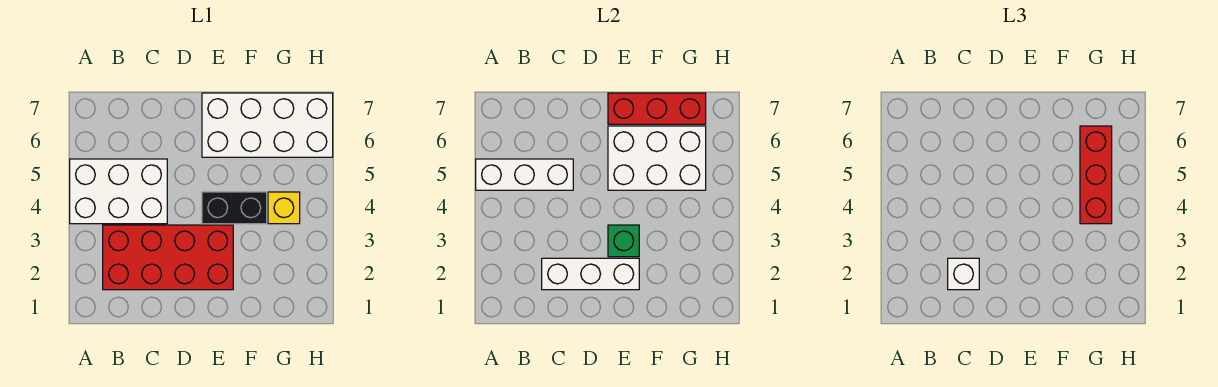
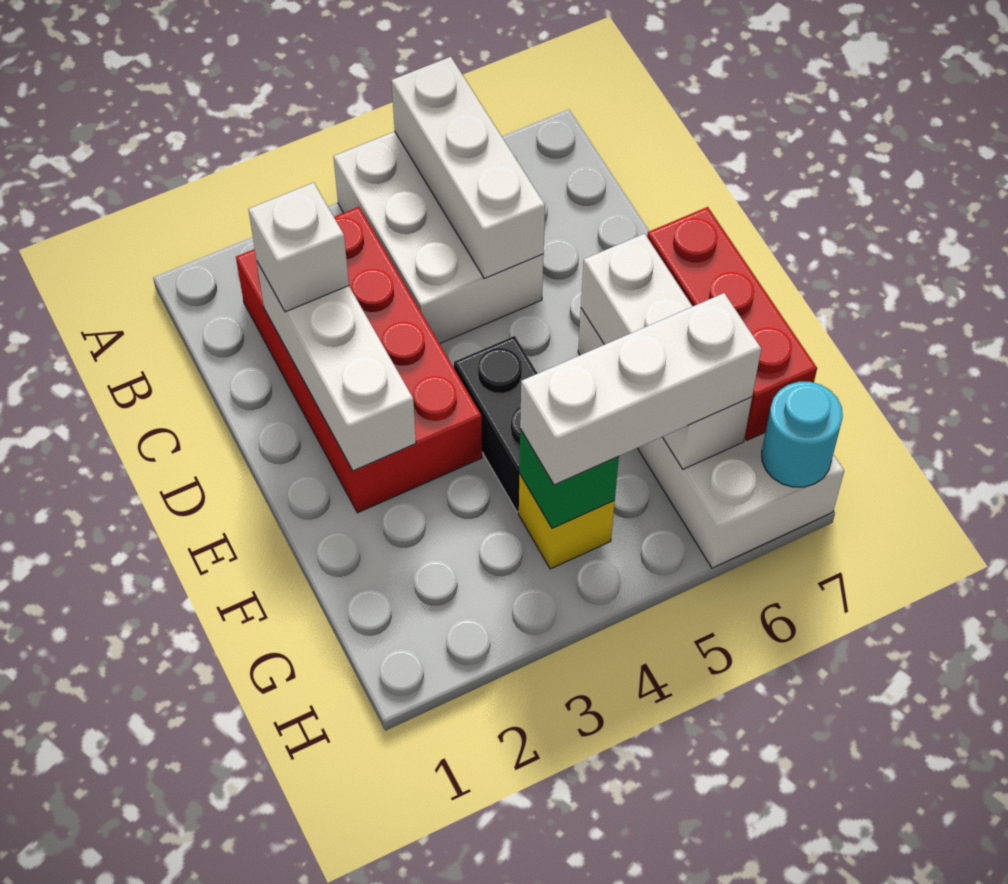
green brick E3 level 2 -> green brick G4 level 2
white brick E5:G6 level 2 -> white brick E6:G6 level 2
red brick G4:G6 level 3 -> white brick G4:G6 level 3
none -> cyan round brick H7 level 2

